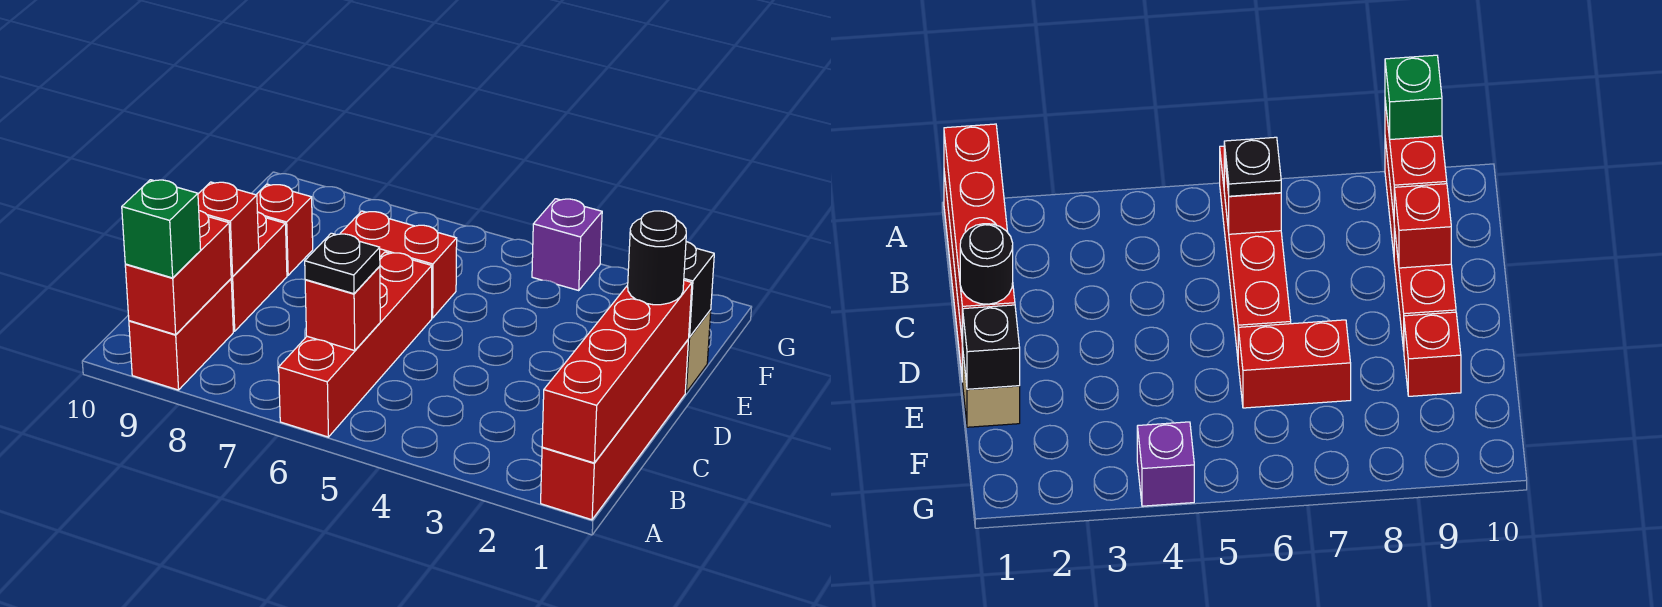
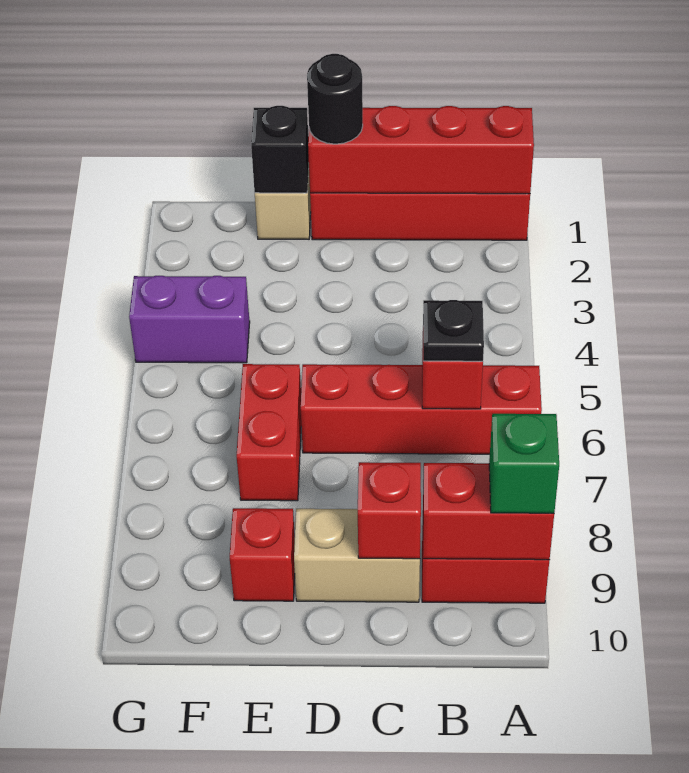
red brick C9:D9 level 1 -> tan brick C9:D9 level 1
purple brick G4 level 1 -> purple brick F4:G4 level 1

